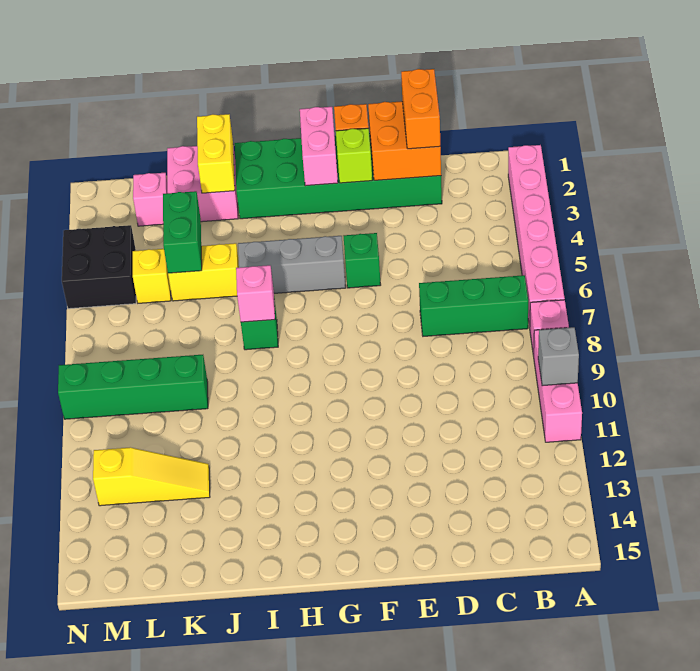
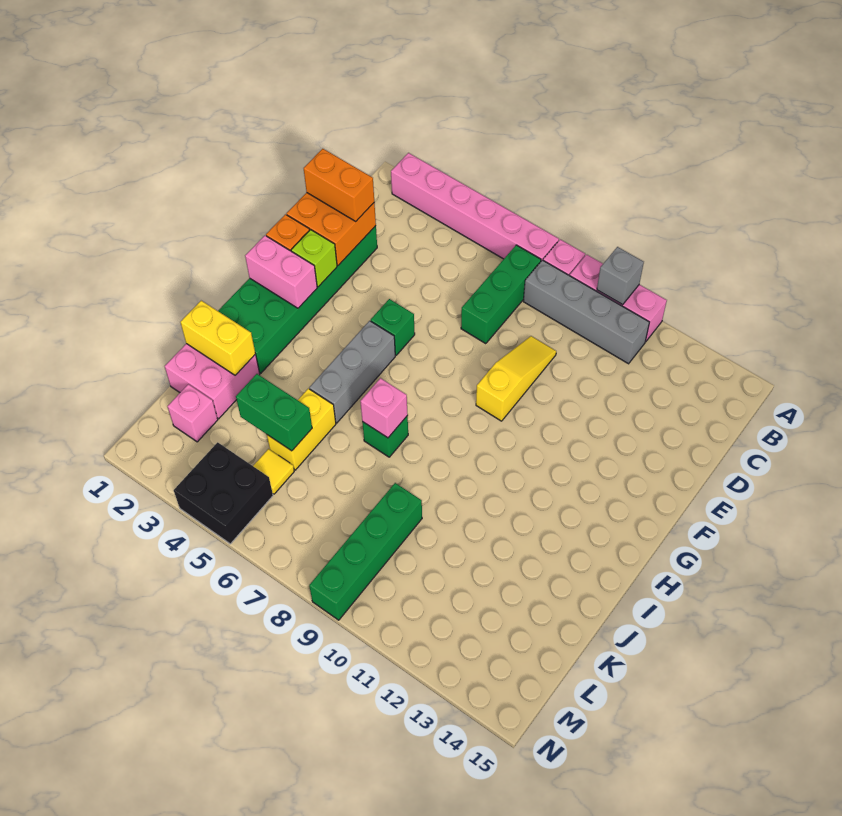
none -> grey brick B8:B11 level 1
yellow slope K12:M12 level 1 top M -> yellow slope D9:F9 level 1 top F
yellow brick L5 level 1 -> yellow tile L5 level 1

